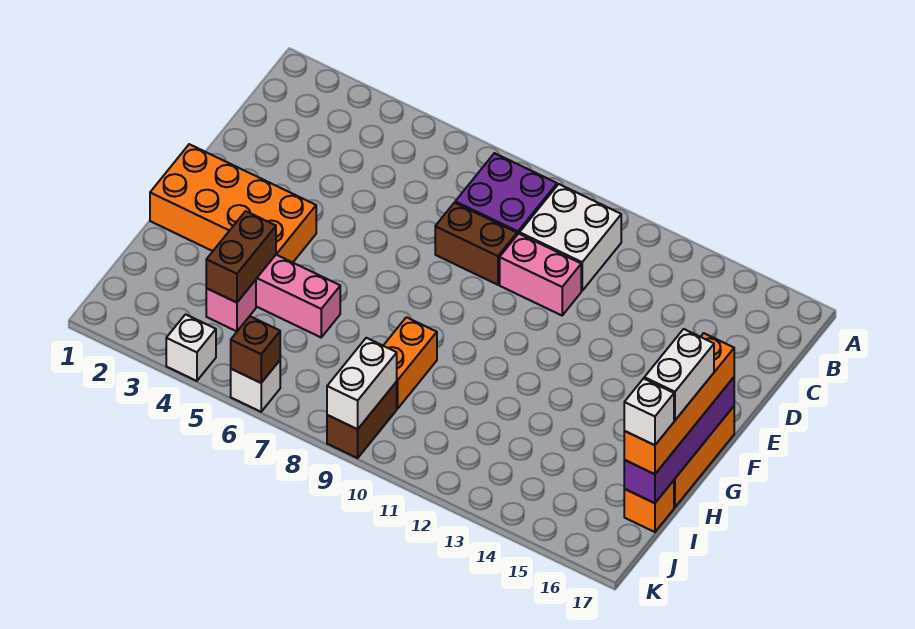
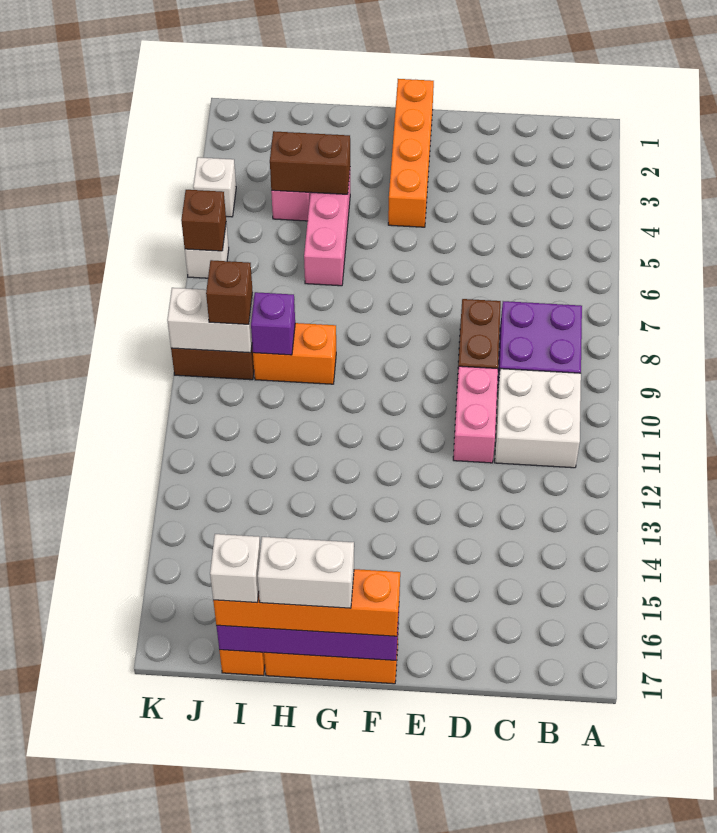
orange brick F1:G4 level 1 -> orange brick F1:F4 level 1
none -> purple brick I9 level 2
none -> brown brick J9 level 3

